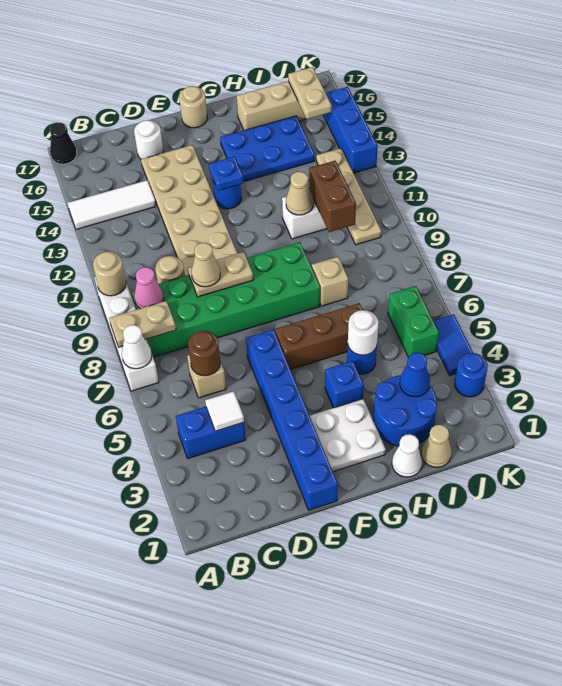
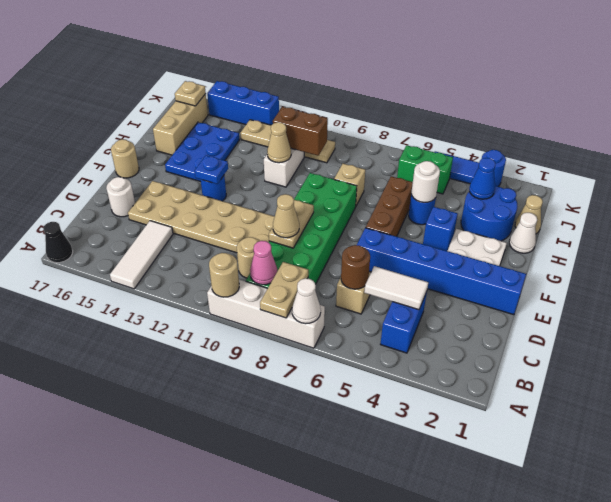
white tile C4 level 2 -> white tile C4:C5 level 2
tan plate J15:J16 level 2 -> tan plate J16 level 2

